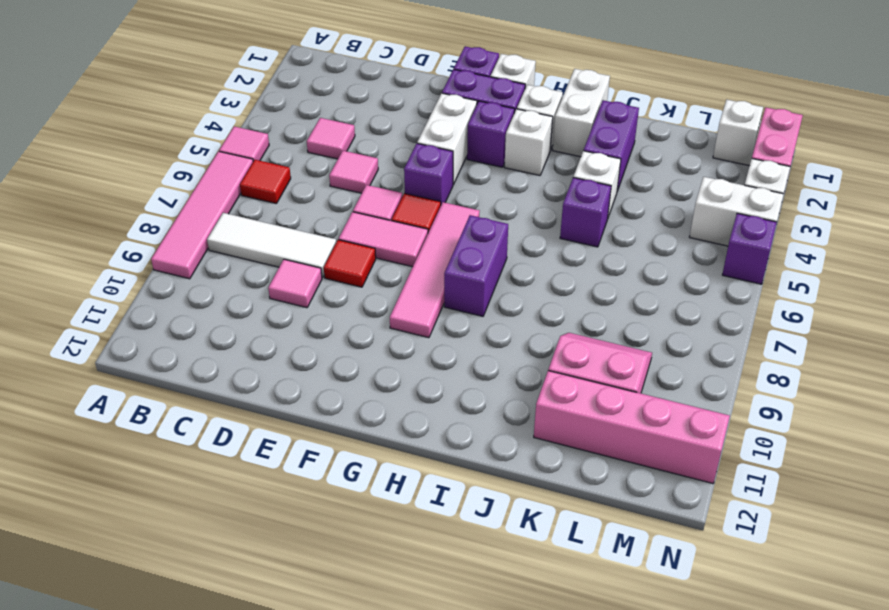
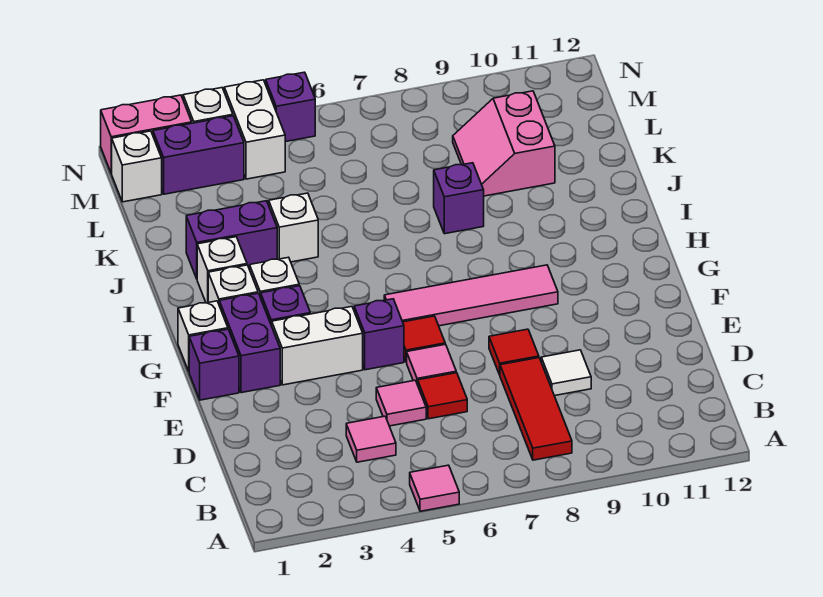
pink tile A6:A9 level 1 -> none
red tile B6 level 1 -> red tile D6 level 1
white tile B8:D8 level 1 -> red tile B8:D8 level 1
pink tile D9 level 1 -> white tile D9 level 1
pink tile E7:F7 level 1 -> none
purple brick H7:H8 level 1 -> purple brick M2:M3 level 1
white brick I1:I2 level 1 -> white brick I2 level 1
purple brick J5 level 1 -> purple brick J8 level 1
pink brick K11:N11 level 1 -> none

